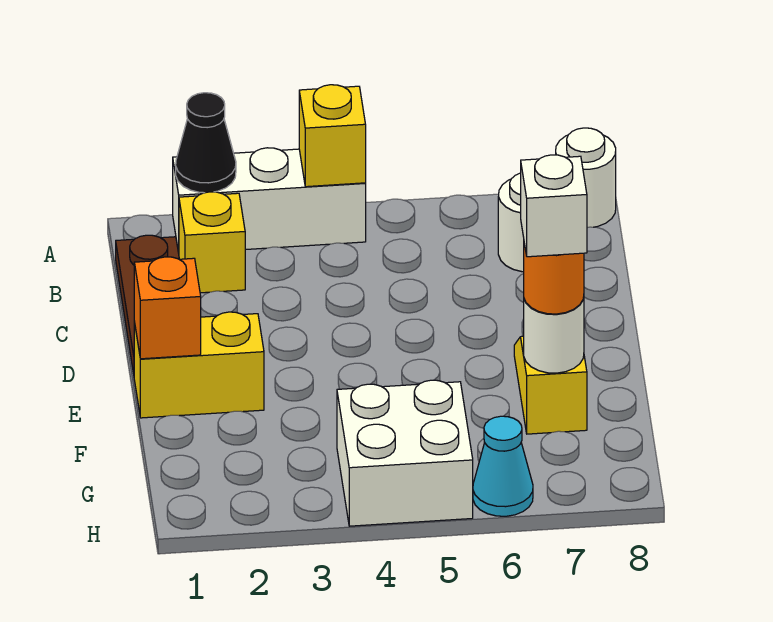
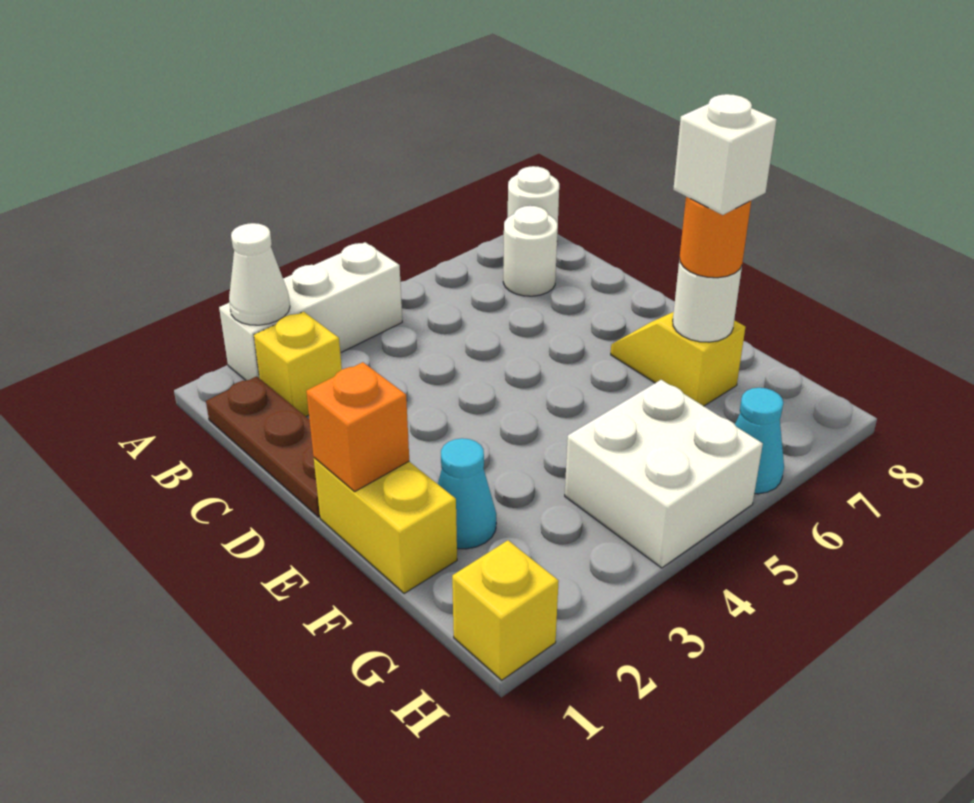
black cone A2 level 2 -> white cone A2 level 2
yellow brick A4 level 2 -> yellow brick H1 level 1
yellow brick E1:E2 level 1 -> yellow brick E1:F1 level 1
none -> cyan cone F2 level 1

